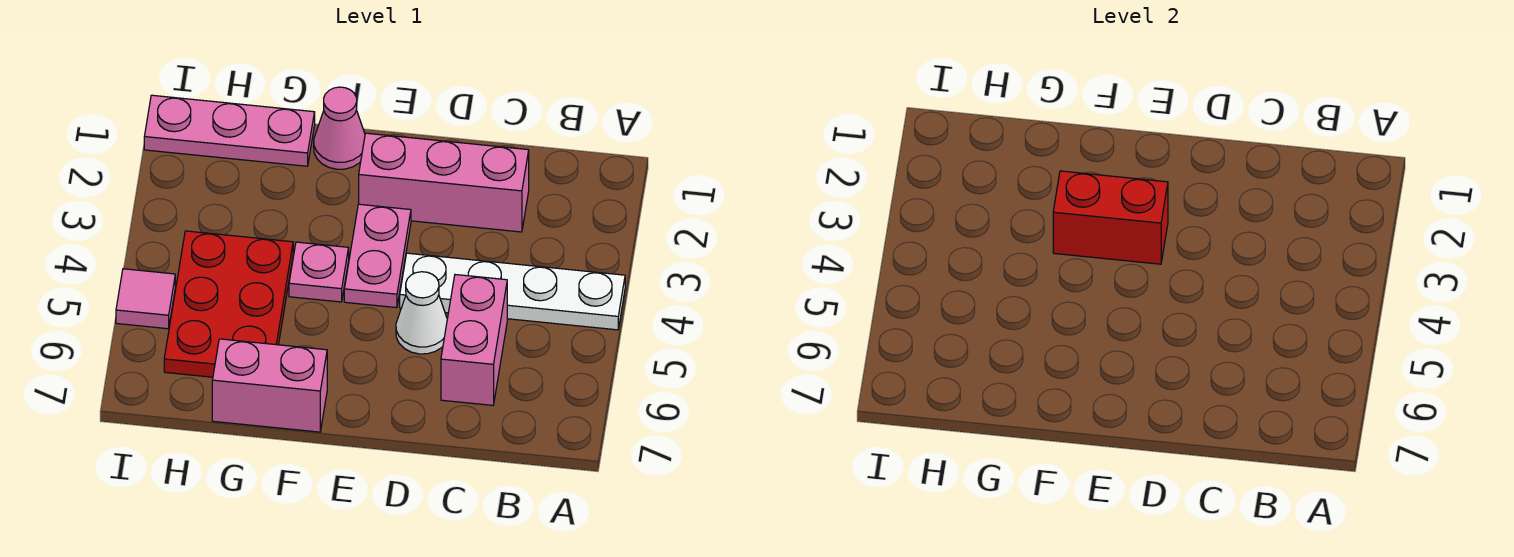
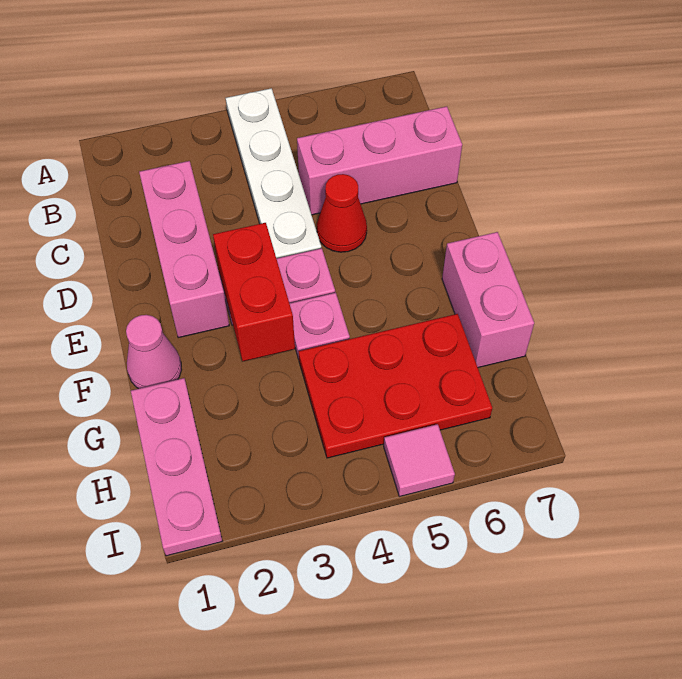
pink brick C5:C6 level 1 -> pink brick C5:C7 level 1
white cone D5 level 1 -> red cone D5 level 1

